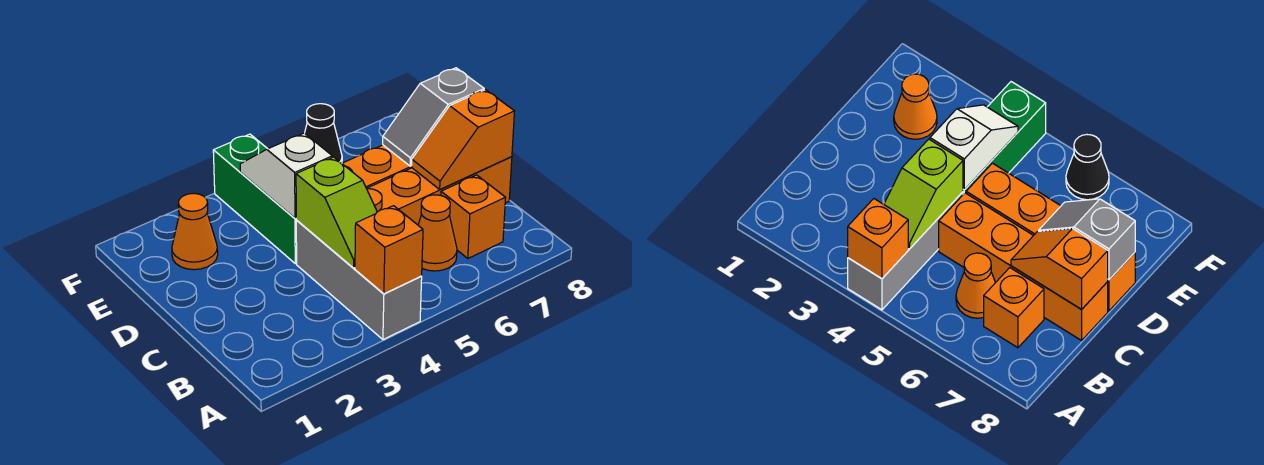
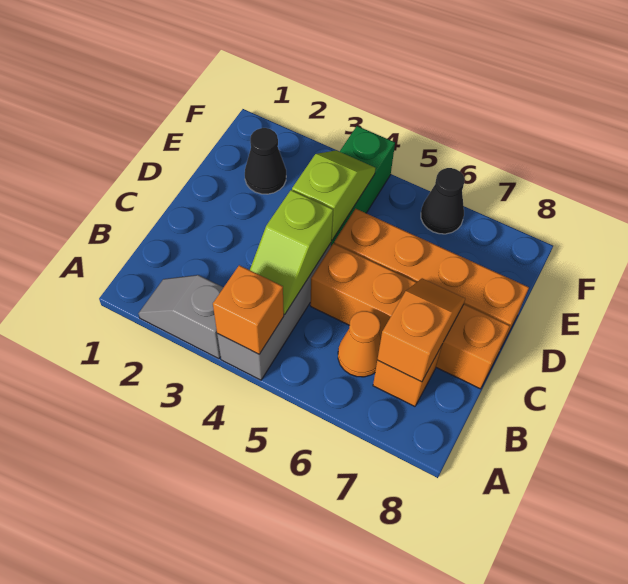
orange slope C7:C8 level 2 top 8 -> orange slope B7:C7 level 2 top B
white slope D4:E4 level 2 top D -> lime slope D4:E4 level 2 top D
grey slope D7:D8 level 2 top 8 -> grey slope A2:A3 level 1 top 3
orange cone E2 level 1 -> black cone E2 level 1

